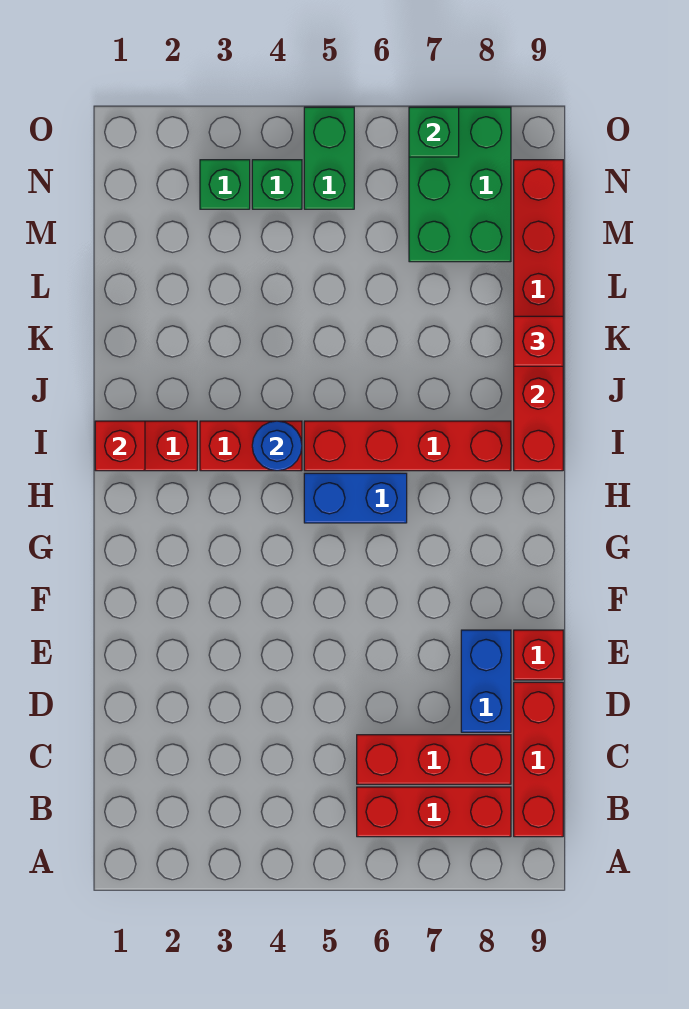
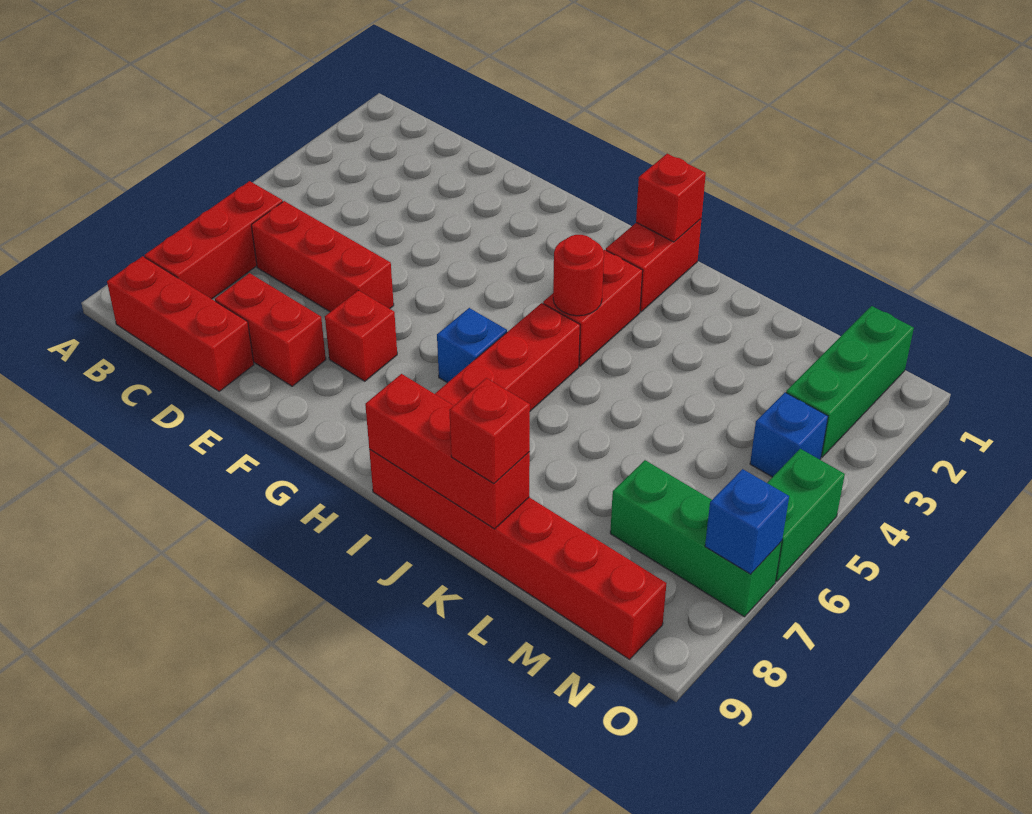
red brick C6:C8 level 1 -> red brick C6:E6 level 1
blue brick D8:E8 level 1 -> red brick D8:E8 level 1
red brick E9 level 1 -> red brick F7 level 1
blue brick H5:H6 level 1 -> blue brick H6 level 1
blue round brick I4 level 2 -> red round brick I4 level 2
green brick M7:O8 level 1 -> green brick M7:O7 level 1
green brick N3 level 1 -> green brick N1:N3 level 1
green brick N4 level 1 -> blue brick N4 level 1
green brick N5:O5 level 1 -> green brick O5:O6 level 1
green brick O7 level 2 -> blue brick O7 level 2

